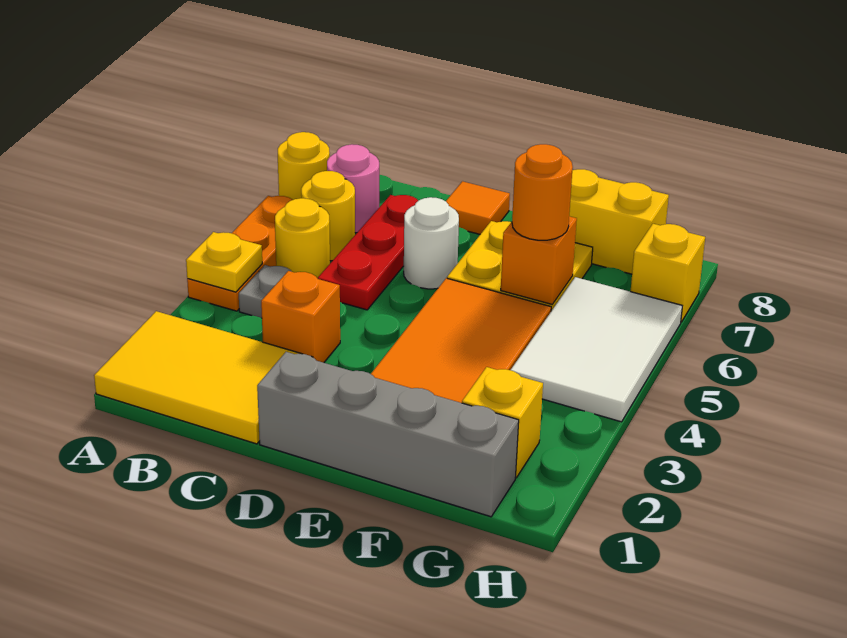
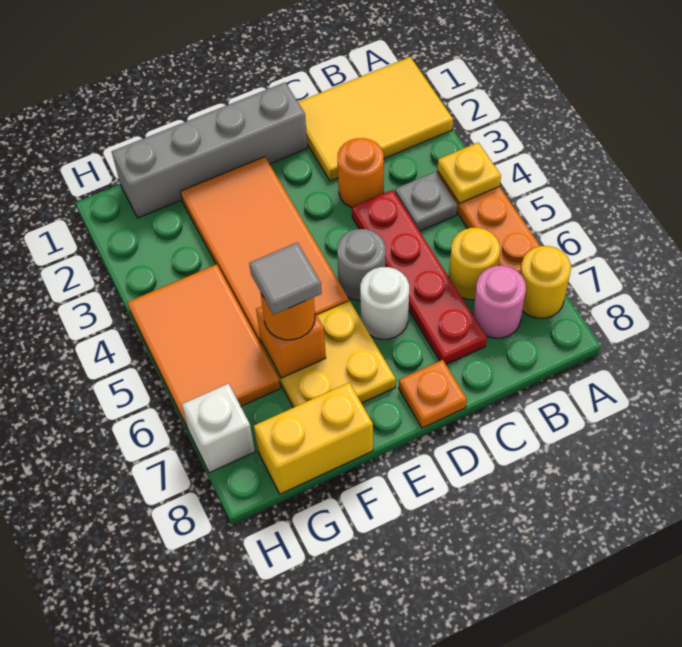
yellow round brick B5 level 1 -> none
orange brick C3 level 1 -> orange round brick C3 level 1
red plate C5:C7 level 1 -> red plate C4:C7 level 1
none -> grey round brick D5 level 1
orange tile D8 level 1 -> orange plate D8 level 1
none -> grey tile F6 level 4
yellow brick G2 level 1 -> none
white tile G4:H6 level 1 -> orange tile G4:H6 level 1
yellow brick H7 level 1 -> white brick H7 level 1

